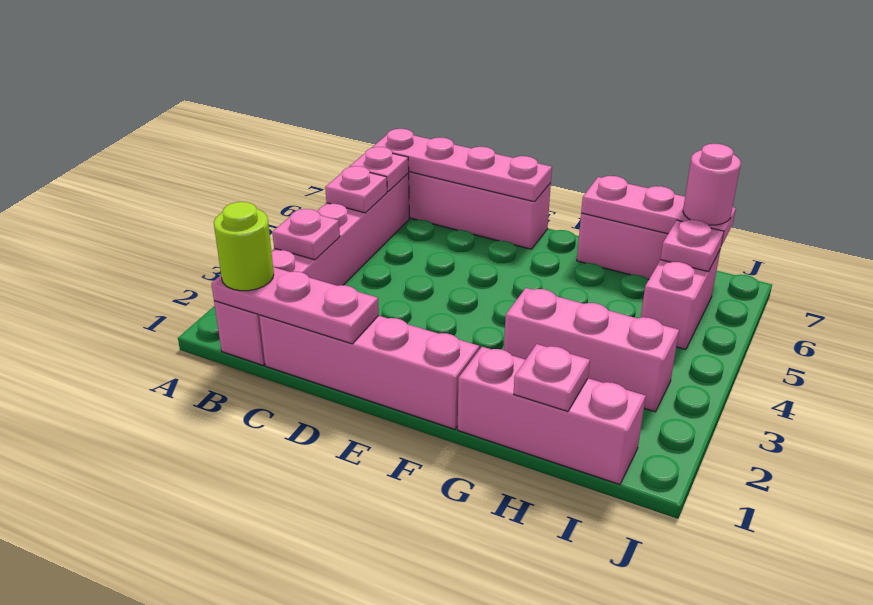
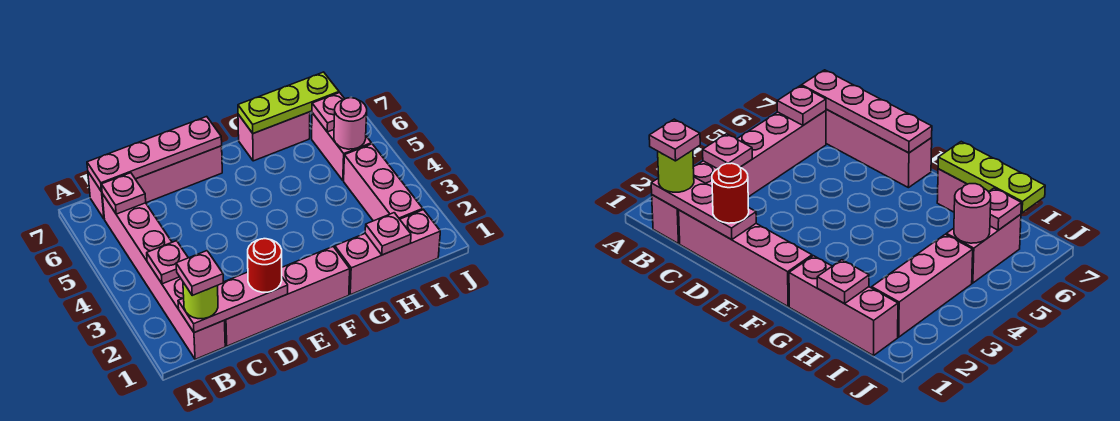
pink plate B5 level 2 -> pink plate B1 level 4
none -> red round brick D1 level 3
pink brick G3:I3 level 1 -> pink brick I2:I4 level 1
pink plate G7:I7 level 2 -> lime plate G7:I7 level 2
pink round brick I7 level 3 -> pink round brick I5 level 2

